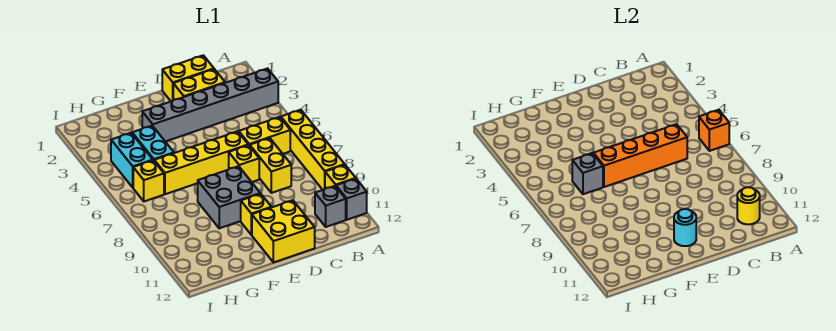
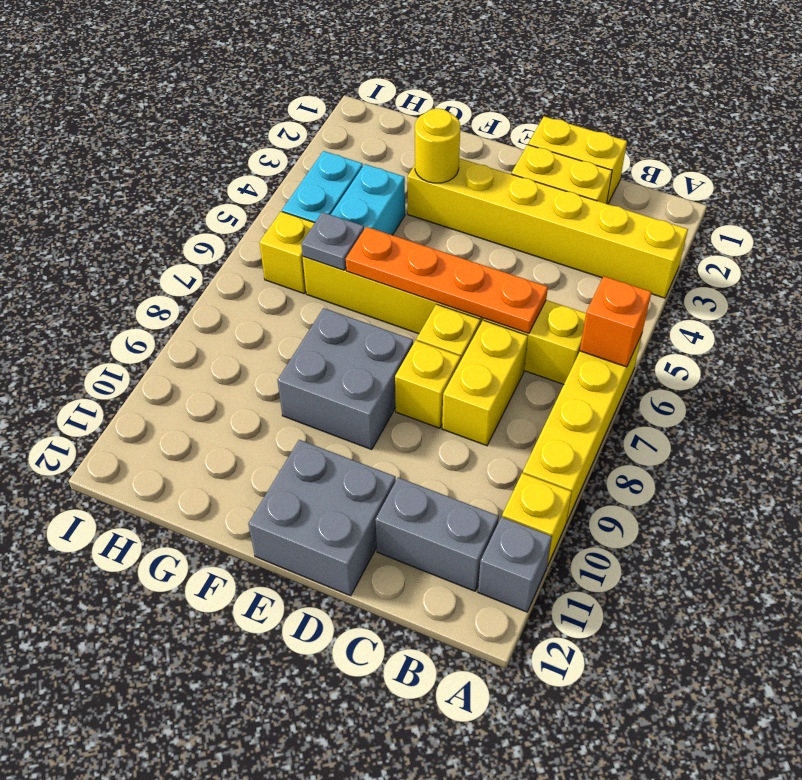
grey brick A3:F3 level 1 -> yellow brick A3:F3 level 1
grey brick B11 level 1 -> grey brick B11:C11 level 1
yellow round brick B11 level 2 -> yellow round brick F3 level 2
orange brick C6:F6 level 2 -> orange plate C6:F6 level 2
yellow brick D11:E12 level 1 -> grey brick D11:E12 level 1
yellow brick E10 level 1 -> yellow brick D8 level 1
cyan round brick E11 level 2 -> none
grey brick G6 level 2 -> grey plate G6 level 2

